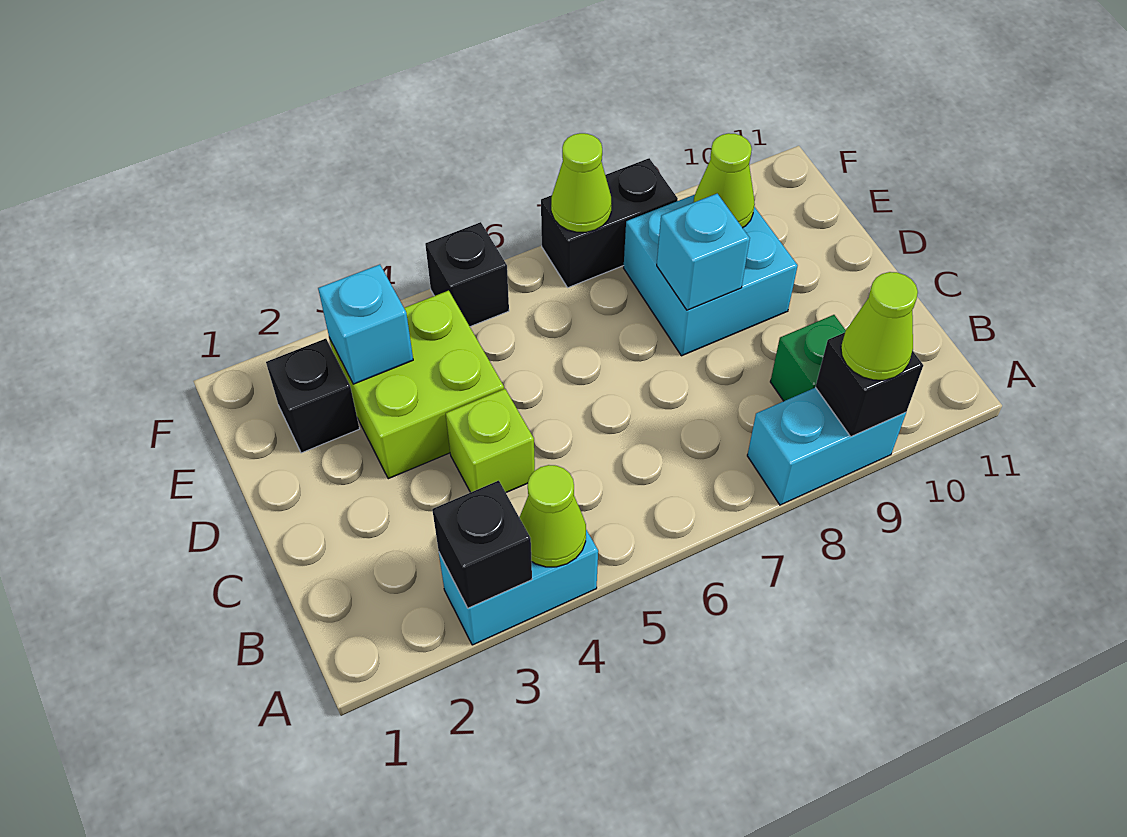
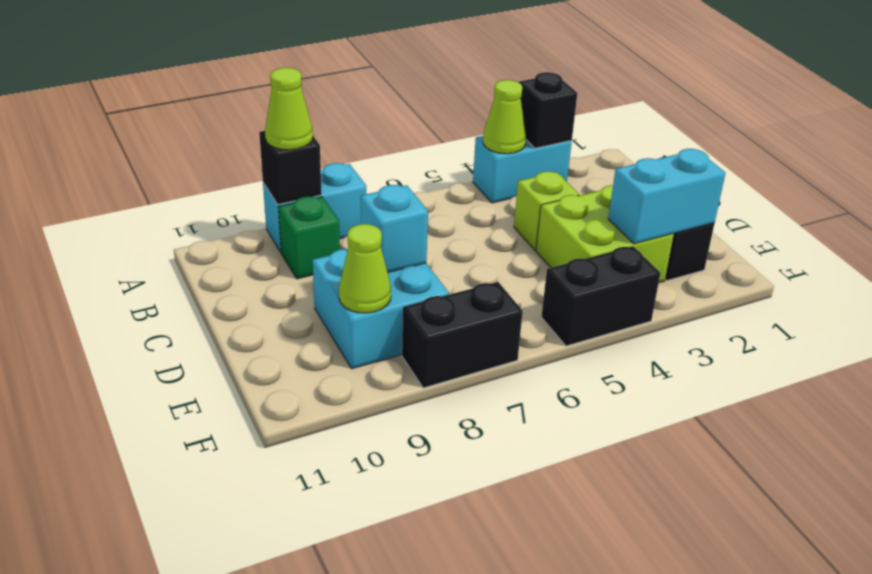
cyan brick E3 level 2 -> cyan brick E2:E3 level 2
black brick F5 level 1 -> black brick F4:F5 level 1
lime cone F7 level 2 -> none

